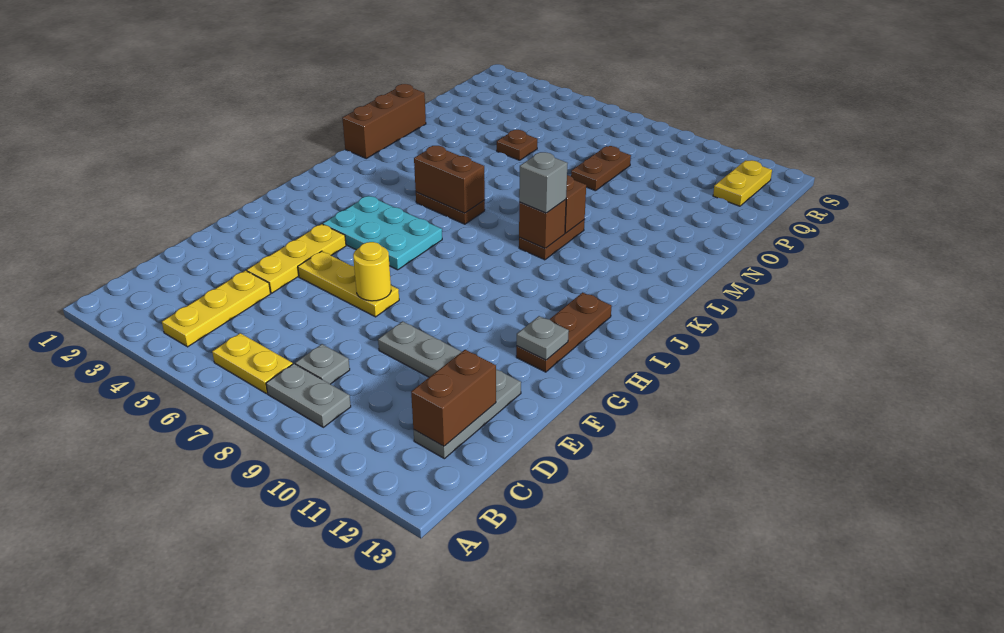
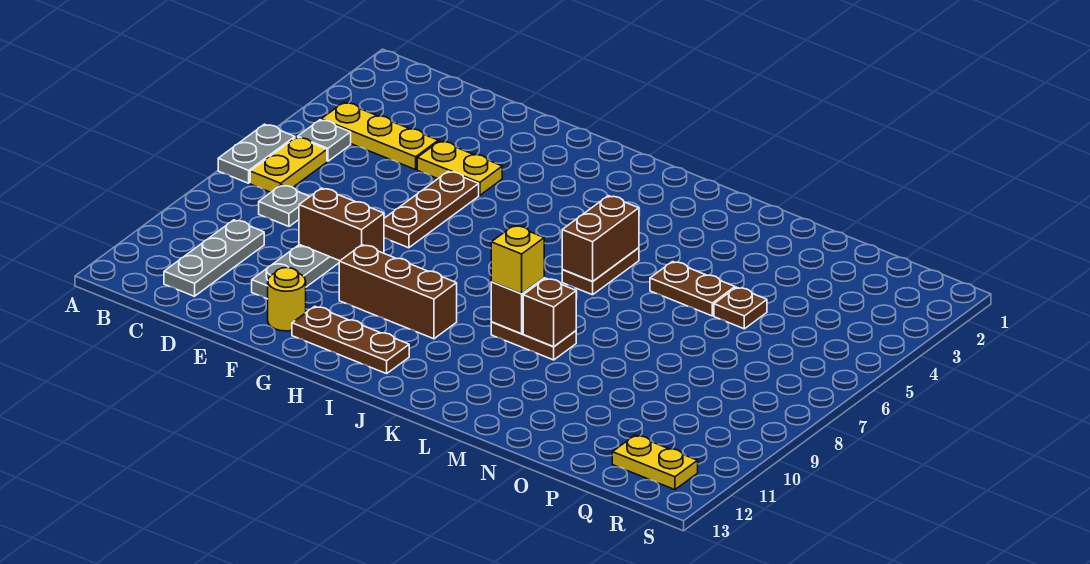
grey plate B8:B9 level 1 -> grey plate A6:A7 level 1
grey plate C12:E12 level 1 -> grey plate C10:C12 level 1
brown brick C12:D12 level 2 -> brown brick E9:F9 level 2
yellow plate E4:G4 level 1 -> yellow plate E4:F4 level 1
yellow plate F5:F7 level 1 -> brown plate F5:F7 level 1
yellow round brick F7 level 2 -> yellow round brick F12 level 1
grey plate G12 level 2 -> grey plate B5 level 1
cyan plate H4:I6 level 1 -> none
grey brick K9 level 3 -> yellow brick K9 level 3
brown brick L1:N1 level 1 -> brown brick G10:I10 level 1
brown plate O8:P8 level 1 -> brown plate M5:N5 level 1

